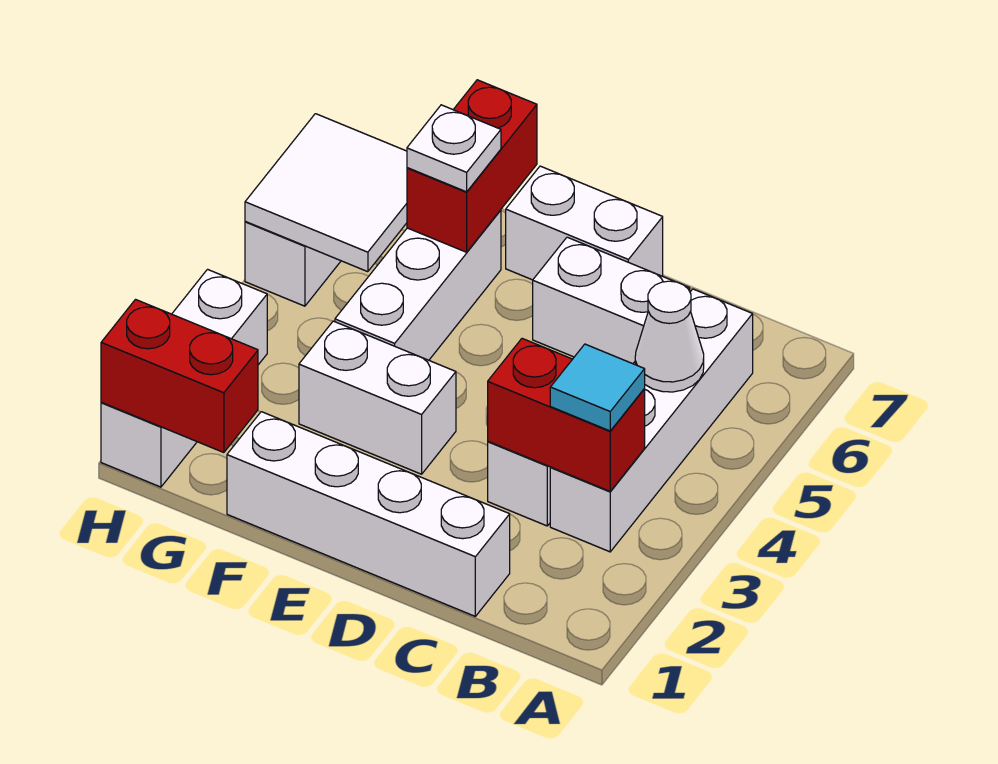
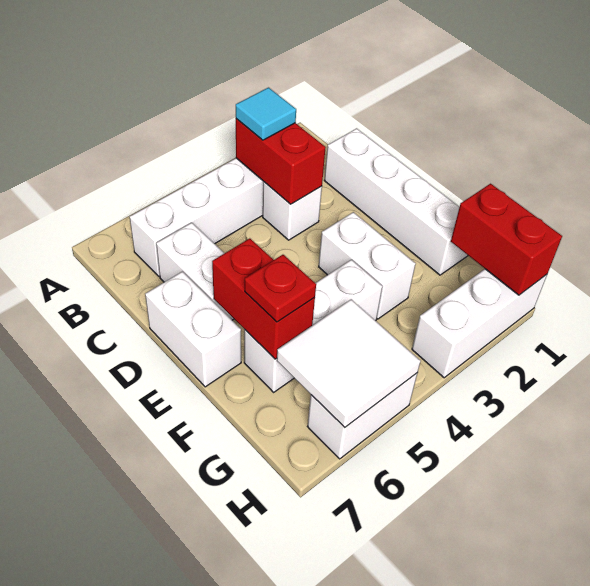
white cone B5 level 2 -> none
red brick F6:F7 level 2 -> red brick E6:F6 level 2
white plate F6 level 3 -> red plate F6 level 3

